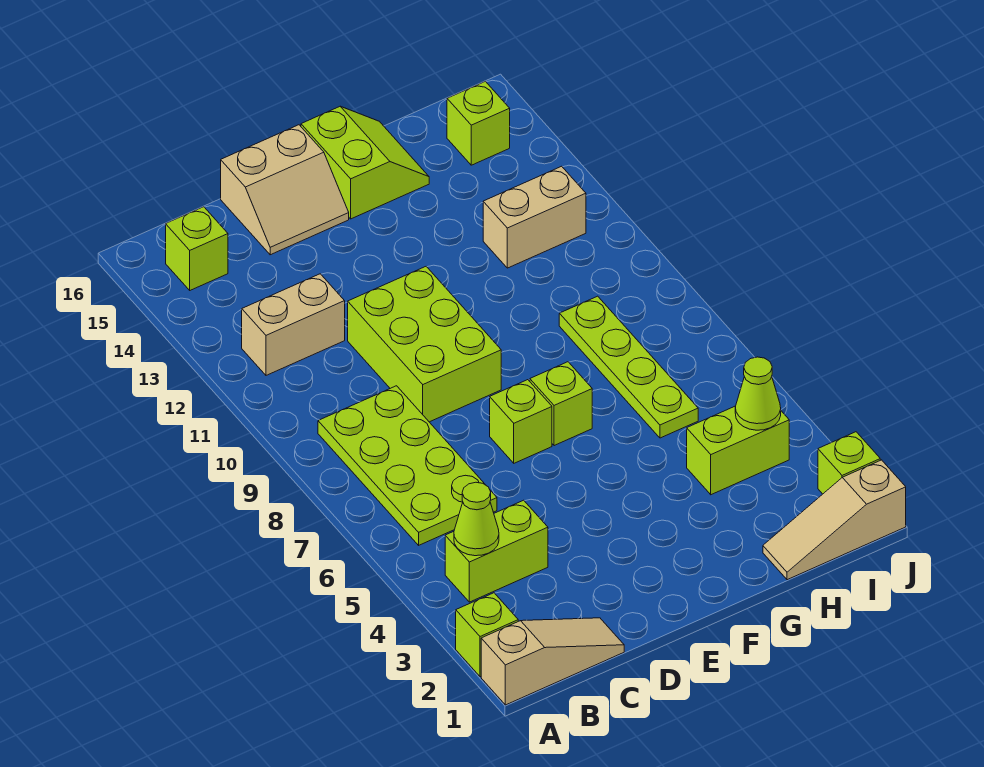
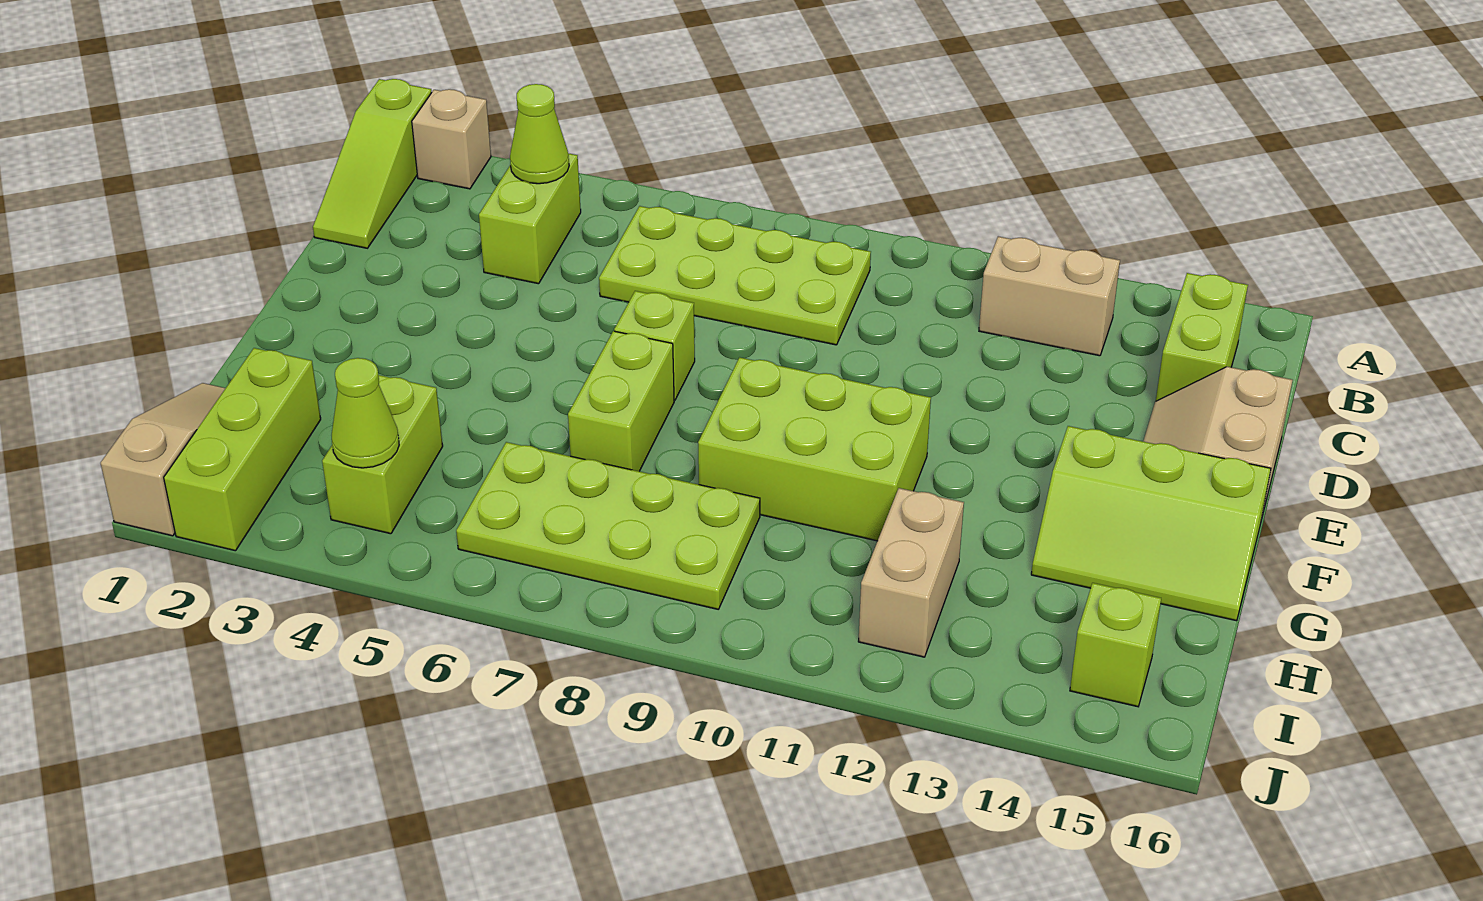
tan slope A1:C1 level 1 top A -> lime slope A1:C1 level 1 top A
lime brick A2 level 1 -> tan brick A2 level 1
tan brick B12:C12 level 1 -> tan brick B12:B13 level 1
lime brick B15 level 1 -> lime brick B15:C15 level 1
lime brick D9:E11 level 1 -> lime brick F9:G11 level 1
lime brick F7 level 1 -> lime brick F7:G7 level 1
lime slope F15:G16 level 1 top F -> lime slope F14:G16 level 1 top F
lime plate H6:H9 level 1 -> lime plate H6:I9 level 1
lime brick J2 level 1 -> lime brick H2:J2 level 1

